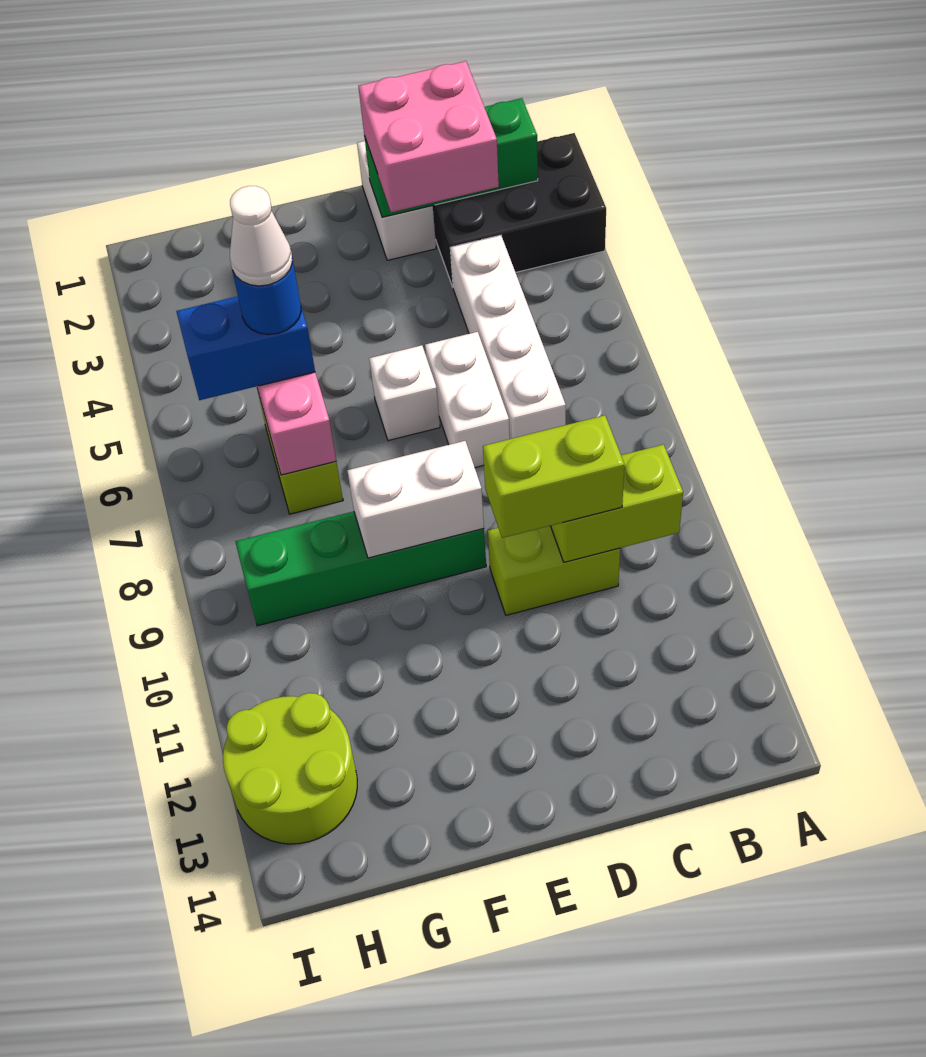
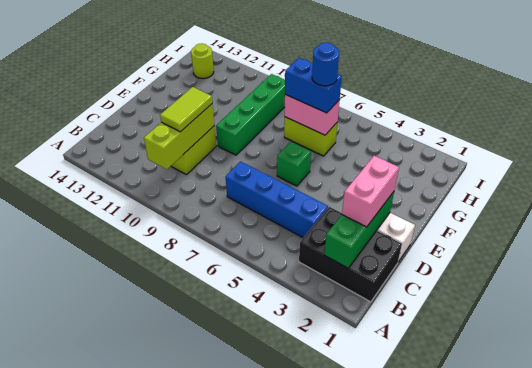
black brick A2:C3 level 1 -> black brick B1:C3 level 1
lime brick B10:C10 level 2 -> lime brick B10:D10 level 2
pink brick C2:D3 level 3 -> pink brick C2:D2 level 3
white brick C4:C7 level 1 -> blue brick C4:C7 level 1
lime brick C10:D10 level 3 -> lime tile C10:D10 level 3
white brick D6:D7 level 1 -> none
white brick E6 level 1 -> green brick E6 level 1
white brick E9:F9 level 2 -> none
blue brick G6:H6 level 3 -> blue brick G6:G7 level 3
white cone G6 level 5 -> none
lime round brick H12:I13 level 1 -> lime round brick H13 level 1

